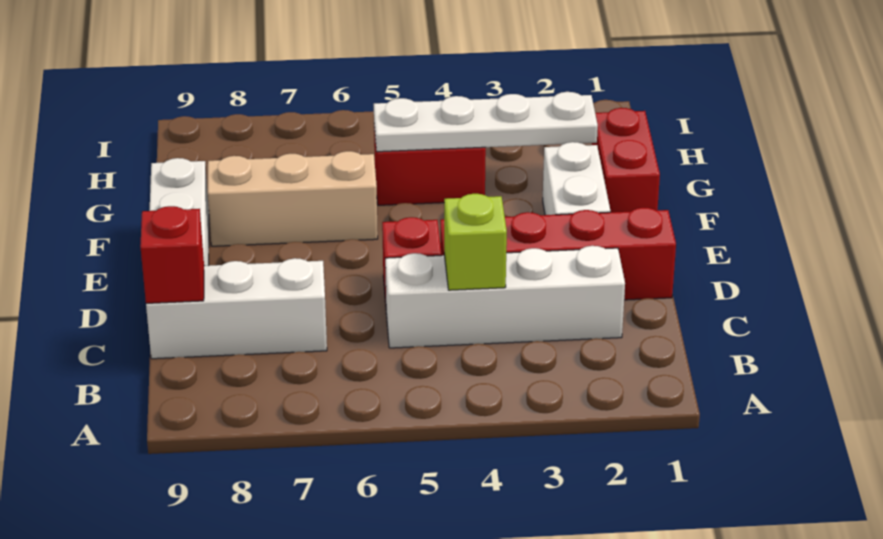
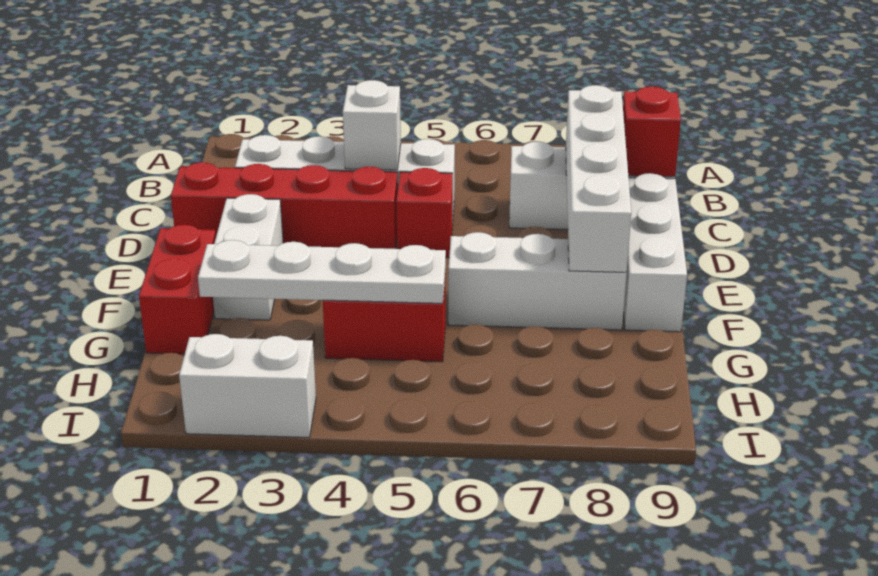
lime brick C4 level 2 -> white brick C4 level 2
none -> white brick C8:F8 level 2
tan brick F6:F8 level 1 -> white brick F6:F8 level 1
none -> white brick I2:I3 level 1

